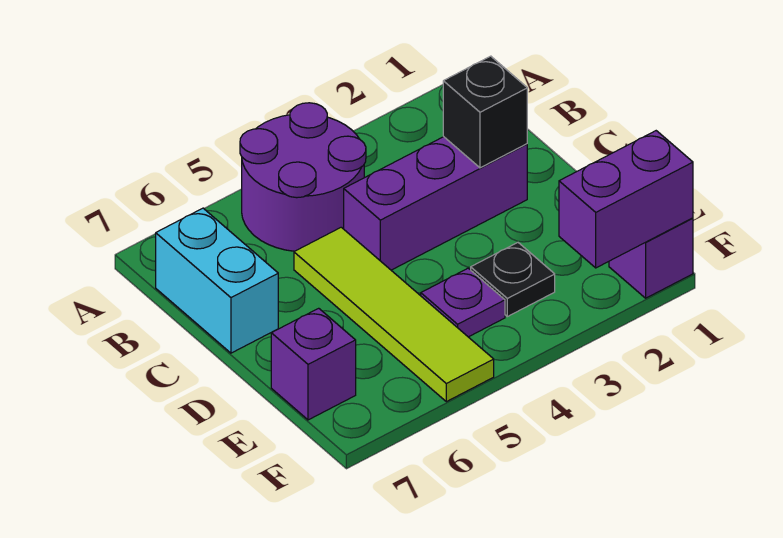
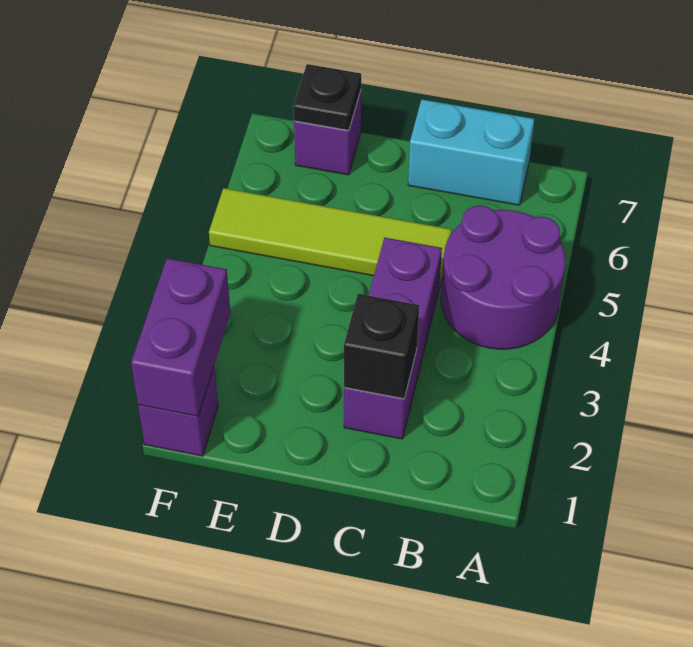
black plate E3 level 1 -> black plate E7 level 2
purple plate E4 level 1 -> none

